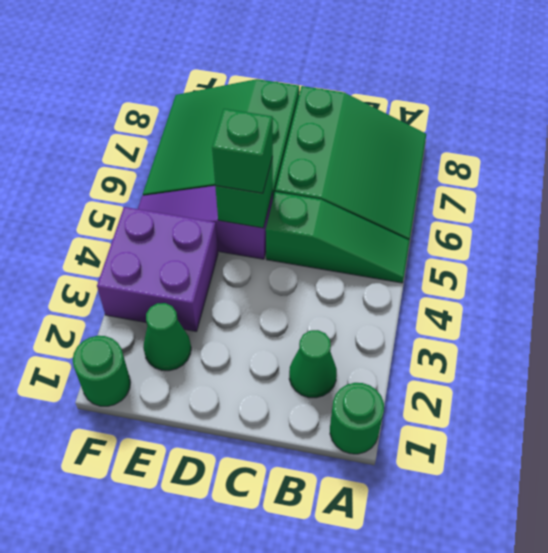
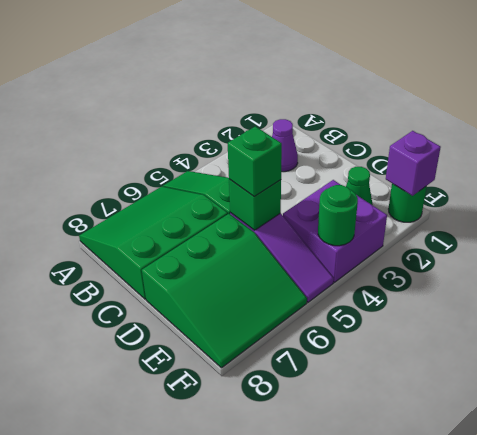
green round brick A1 level 1 -> green round brick F4 level 2
green cone B2 level 1 -> purple cone B2 level 1
none -> purple brick F1 level 2

